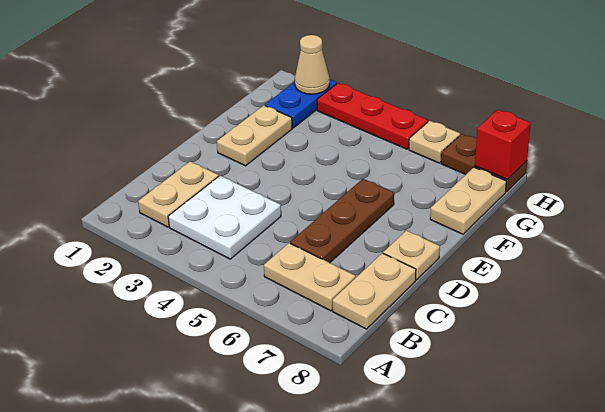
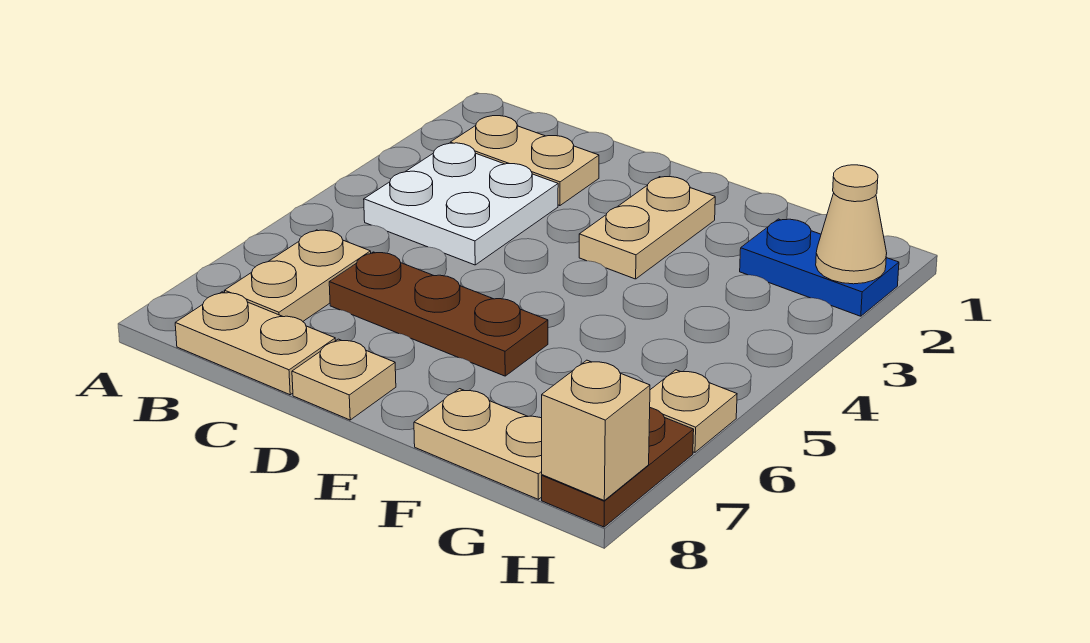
tan plate E2:F2 level 1 -> tan plate E2:E3 level 1
red plate H3:H5 level 1 -> none
red brick H8 level 2 -> tan brick H8 level 2

